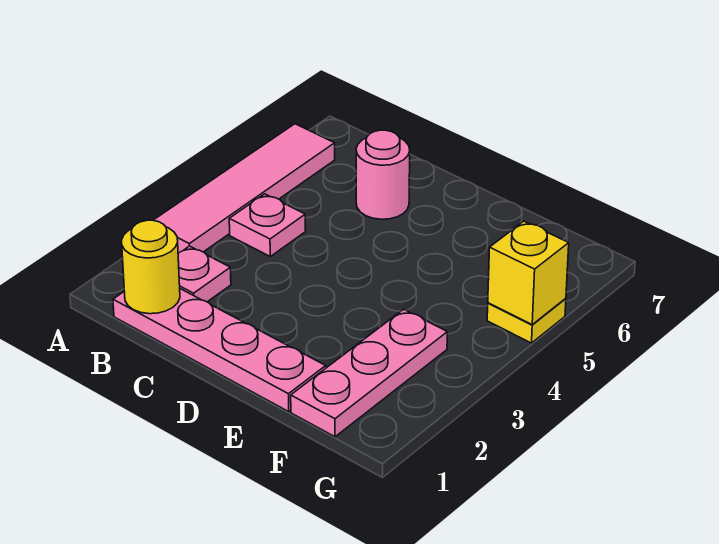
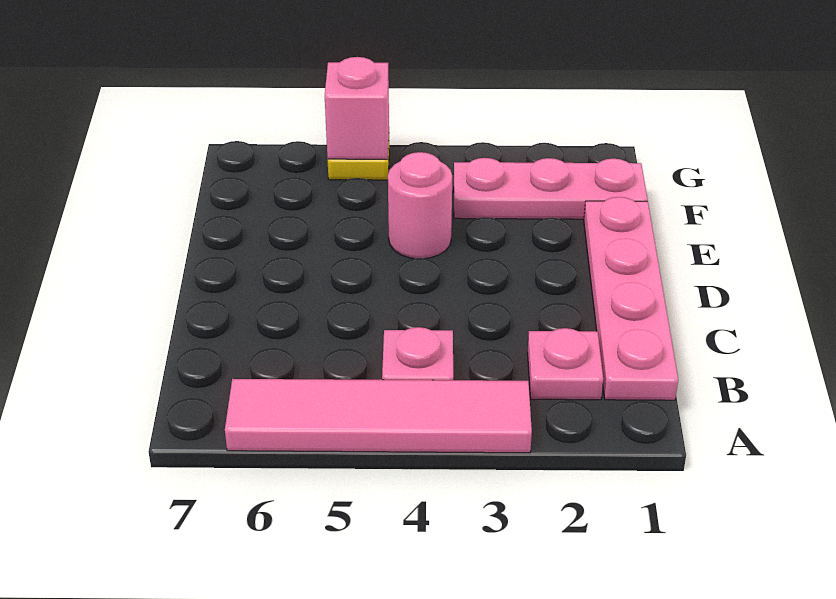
yellow round brick B1 level 2 -> none
pink round brick C6 level 1 -> pink round brick E4 level 1
yellow brick G5 level 2 -> pink brick G5 level 2

